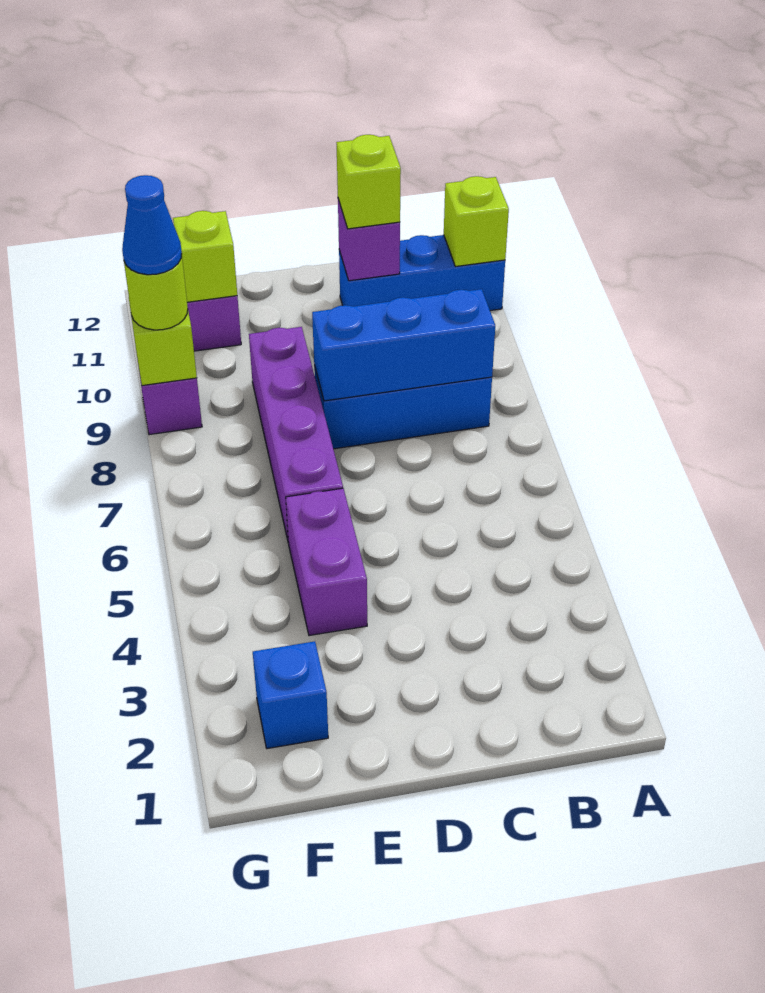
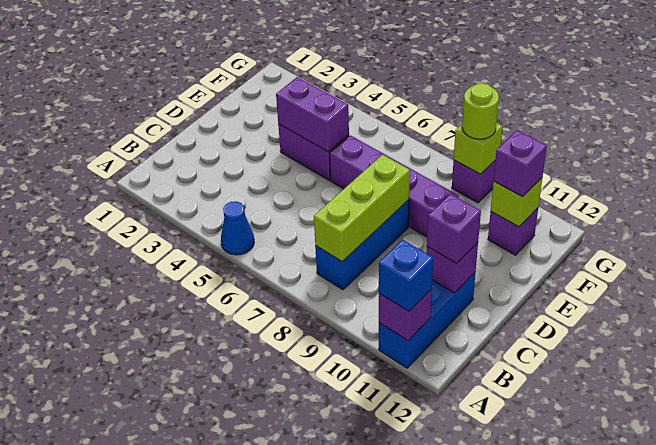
lime brick A11 level 2 -> purple brick A11 level 2
blue brick B8:D8 level 2 -> lime brick B8:D8 level 2
lime brick C11 level 3 -> purple brick C11 level 3
none -> purple brick E4:E5 level 2
blue brick F2 level 1 -> blue brick A11 level 3
none -> purple brick F11 level 3
blue cone G9 level 4 -> blue cone A5 level 1

